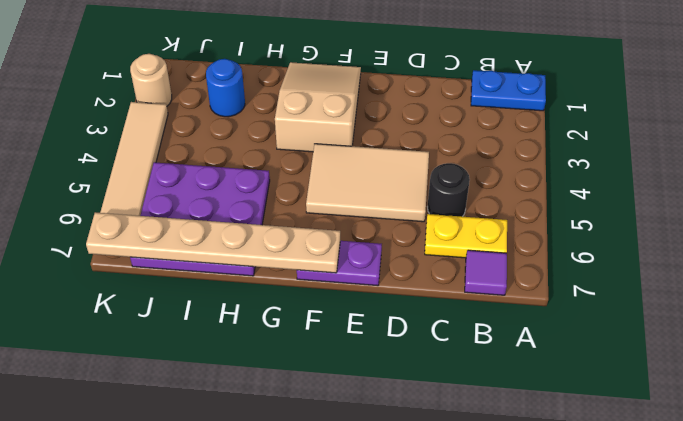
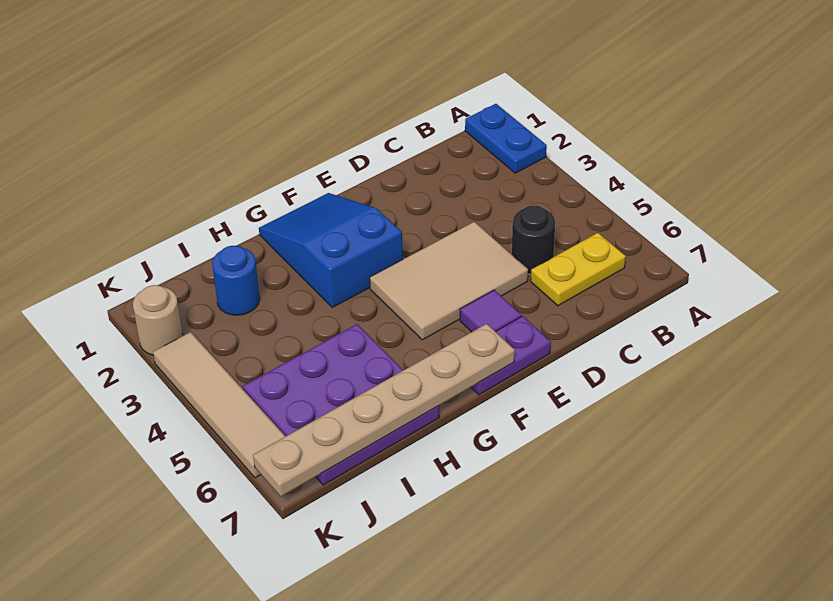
blue plate A1:B1 level 1 -> blue plate A1:A2 level 1
purple tile B7 level 1 -> purple tile E6 level 1
tan slope F1:G3 level 1 top 3 -> blue slope F1:G3 level 1 top 3

